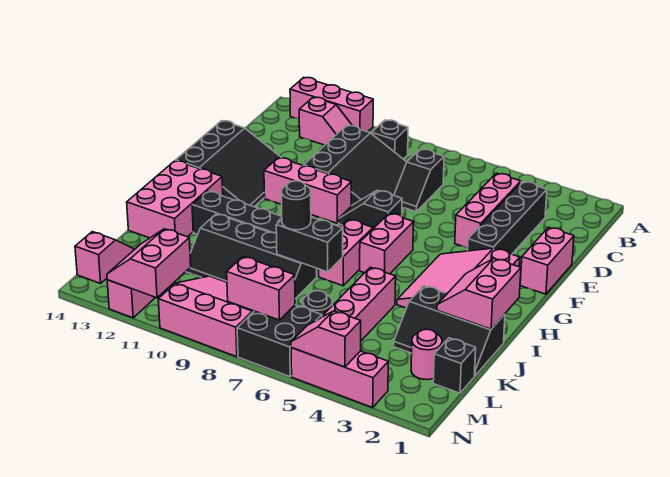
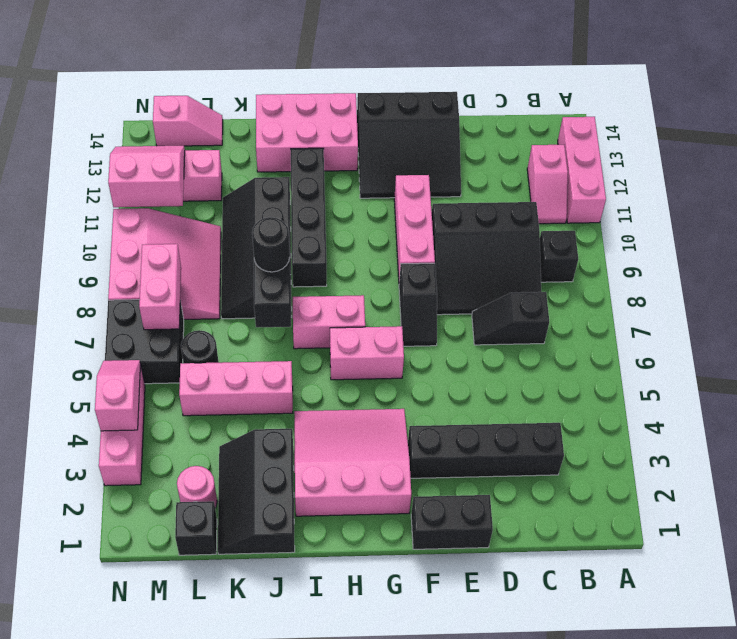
pink brick C4:E4 level 1 -> none
pink brick E1:F1 level 1 -> black brick E1:F1 level 1
black slope F7:F8 level 1 top 7 -> black slope F7:F8 level 1 top 8
pink slope I1:J2 level 2 top 1 -> none

